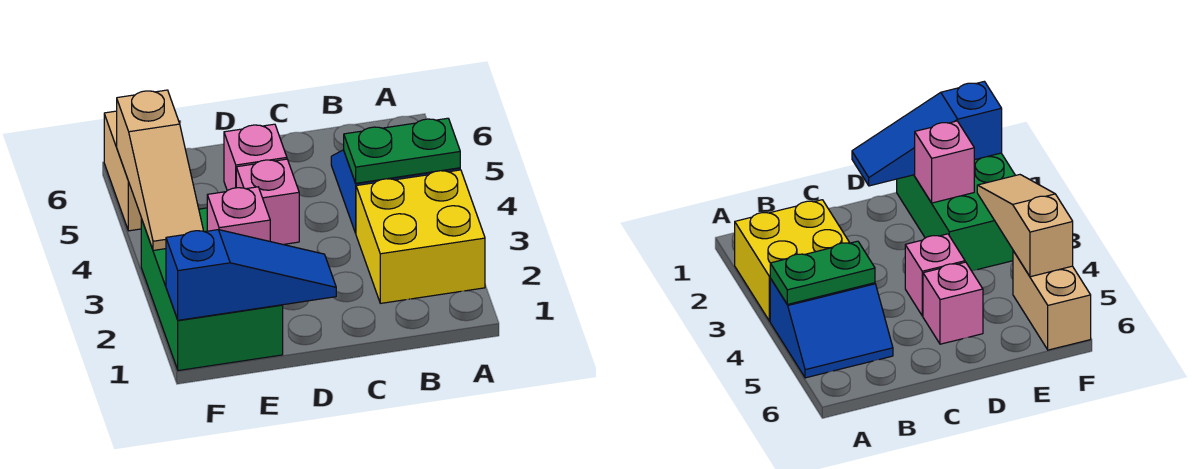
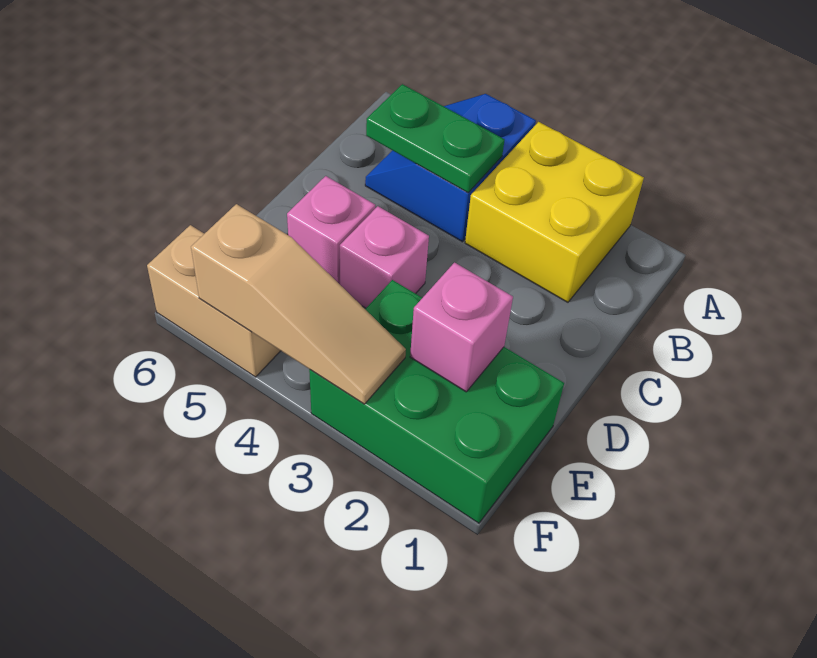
green plate A4:B4 level 2 -> green plate B4:B5 level 2
blue slope D1:F1 level 2 top F -> none

